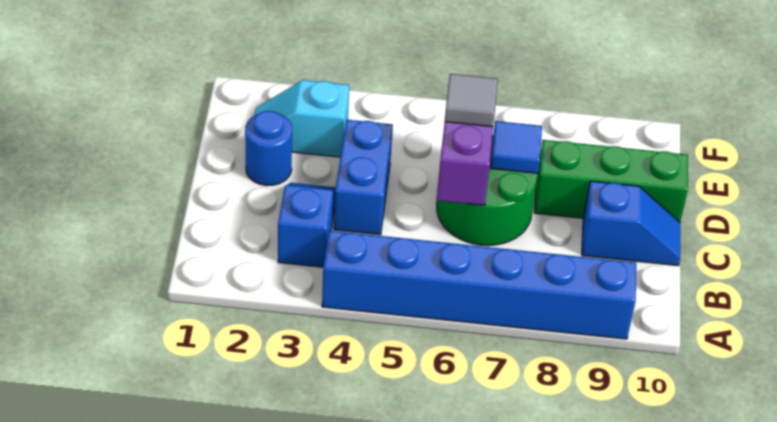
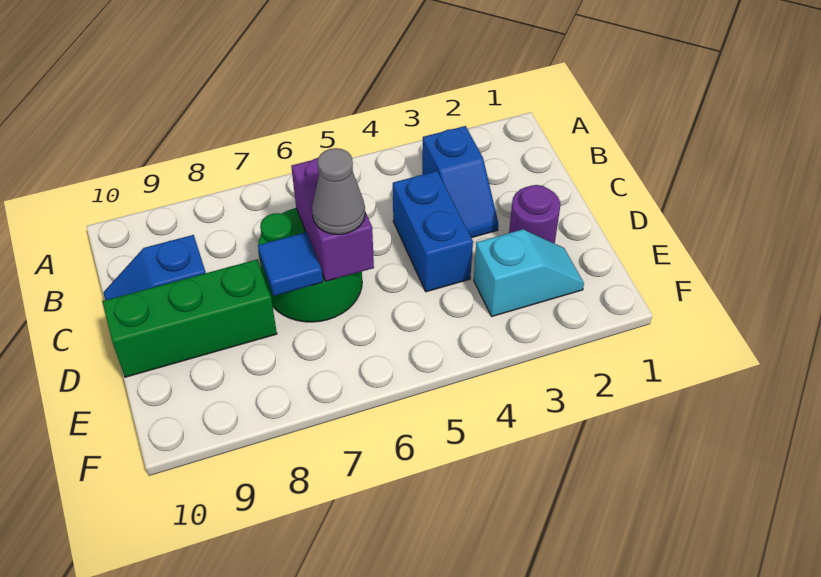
blue brick A4:A9 level 1 -> none
blue round brick D2 level 1 -> purple round brick D2 level 1
grey tile D6 level 3 -> grey cone D6 level 3

